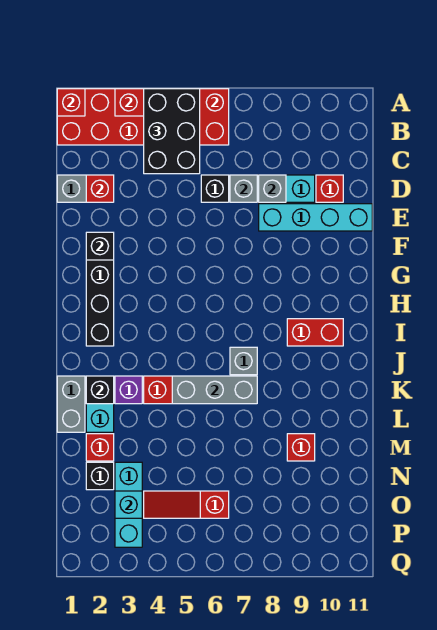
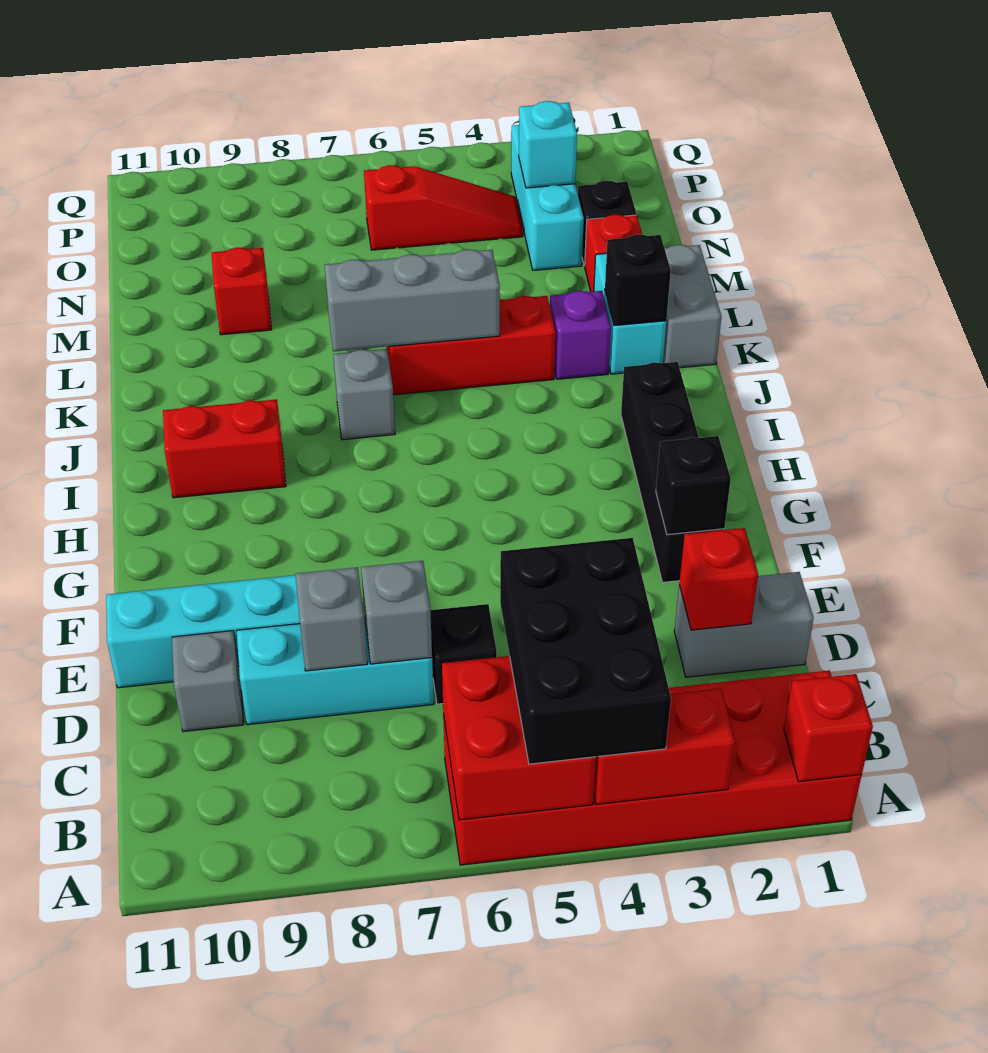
red brick D10 level 1 -> grey brick D10 level 1

